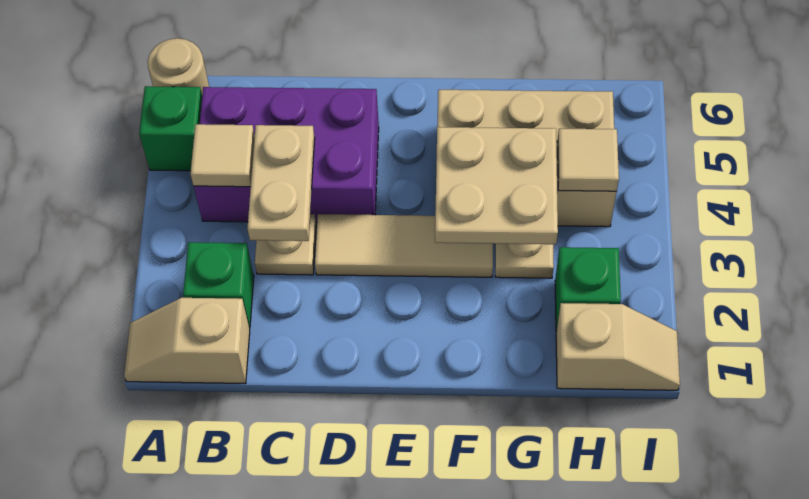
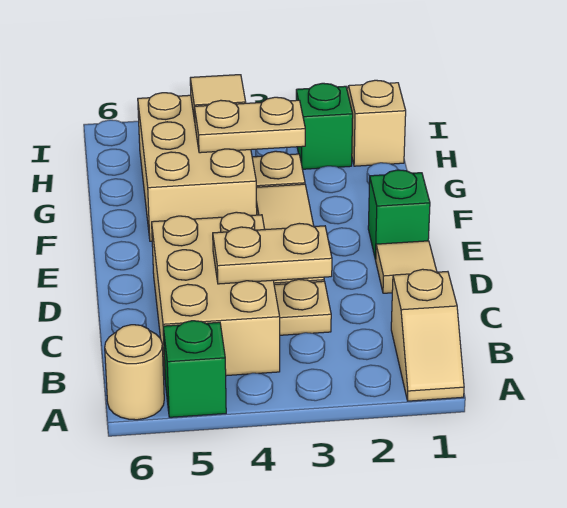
green brick B2 level 1 -> green brick E1 level 1
purple brick B4:D5 level 1 -> tan brick B4:D5 level 1
tan tile B4 level 2 -> tan tile D1 level 1
tan plate F3:G4 level 2 -> tan plate G3:G4 level 2

